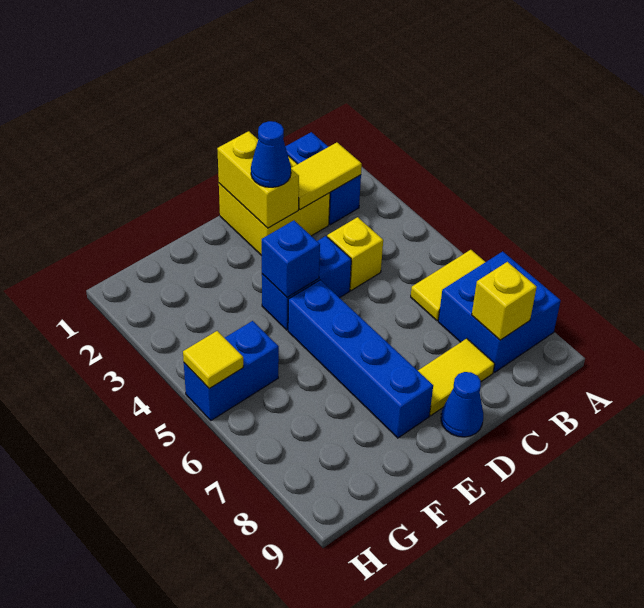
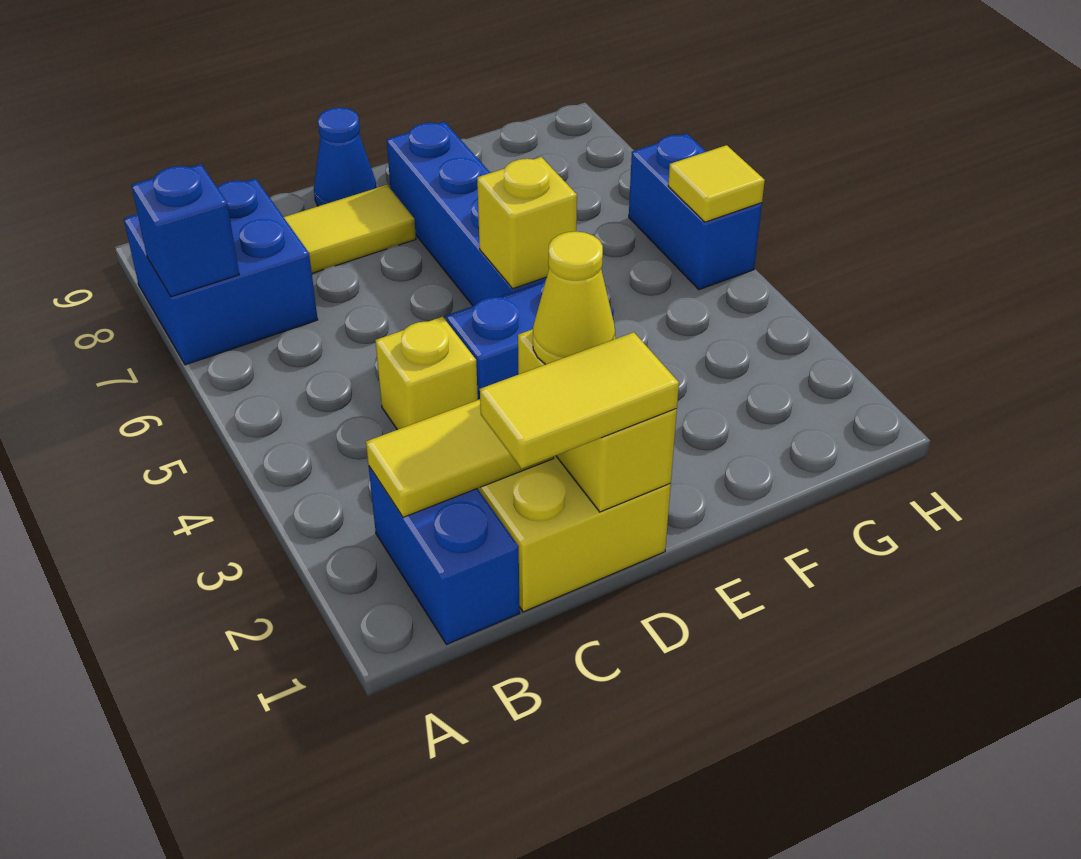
yellow tile A6:B6 level 1 -> yellow tile C1:D1 level 3
yellow brick B8 level 2 -> yellow brick E5 level 2
blue cone D2 level 3 -> yellow cone D2 level 3
blue brick E4 level 2 -> blue brick A7 level 2
blue brick G5:H5 level 1 -> blue brick H5:H6 level 1

